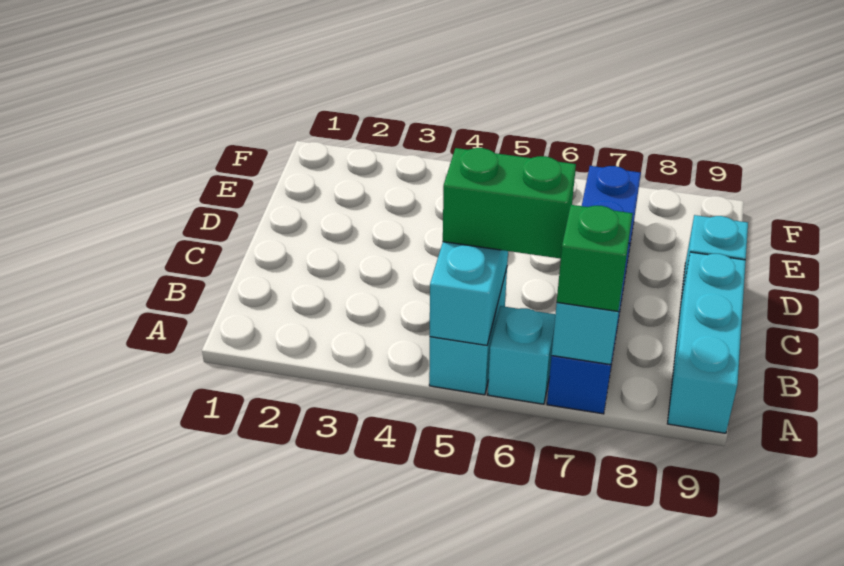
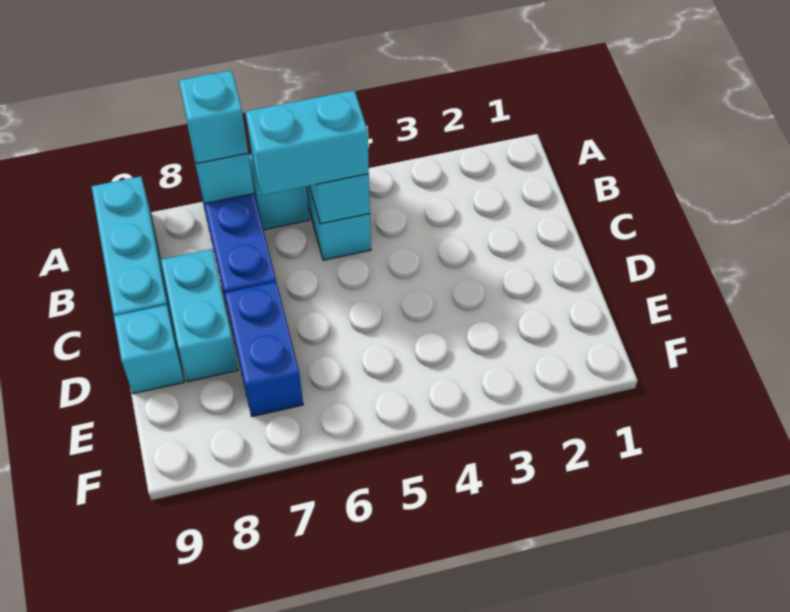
green brick A7 level 3 -> cyan brick A7 level 3
green brick B5:B6 level 3 -> cyan brick B5:B6 level 3
none -> cyan brick C8:D8 level 1

